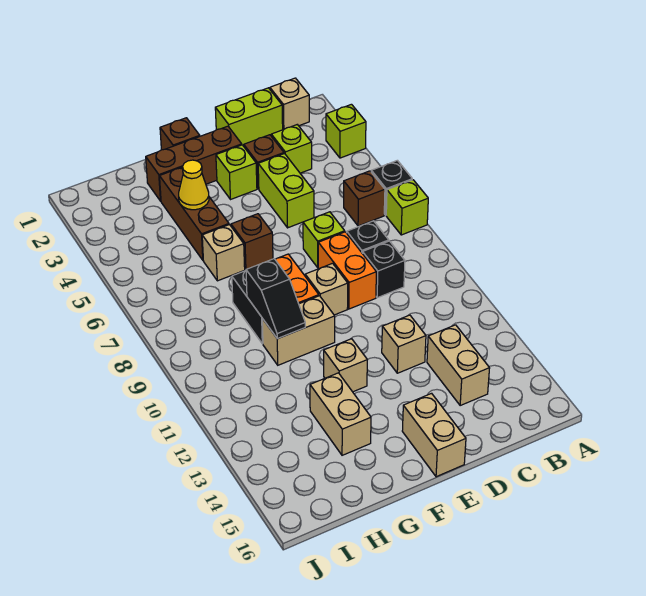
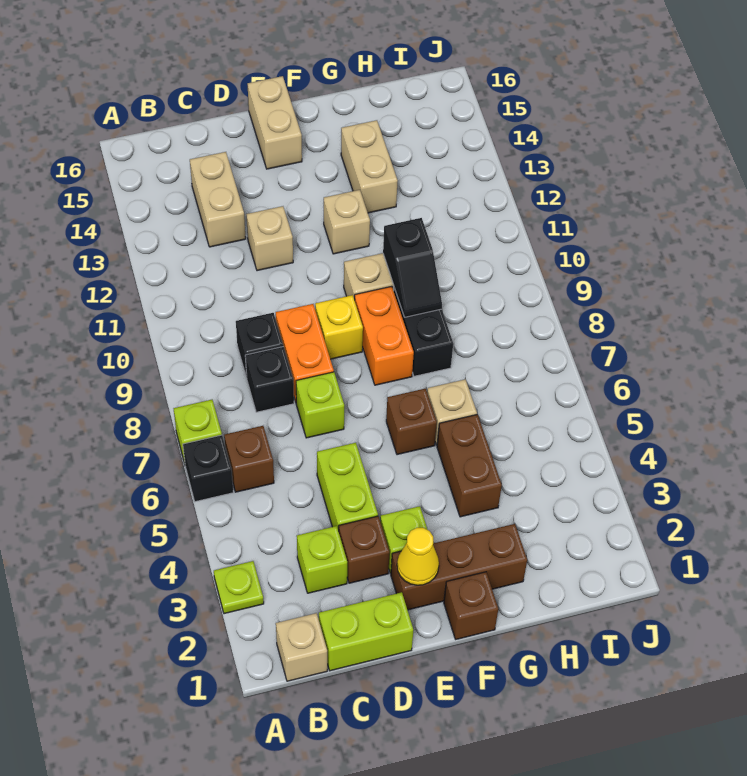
lime brick A3 level 1 -> lime plate A3 level 1
tan brick E9 level 1 -> yellow brick E9 level 1
brown brick G3:G5 level 1 -> brown brick G4:G5 level 1
yellow cone G4 level 2 -> yellow cone E2 level 2
black slope G9:G10 level 2 top 9 -> black slope G9:G10 level 2 top 10

